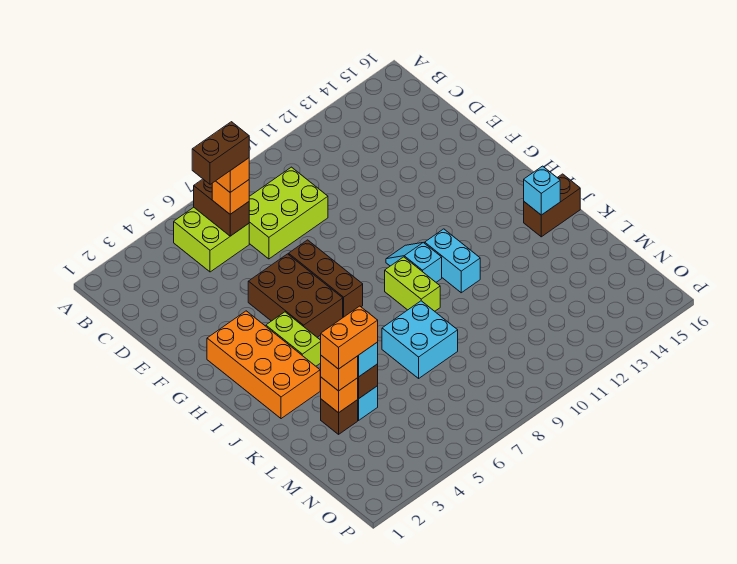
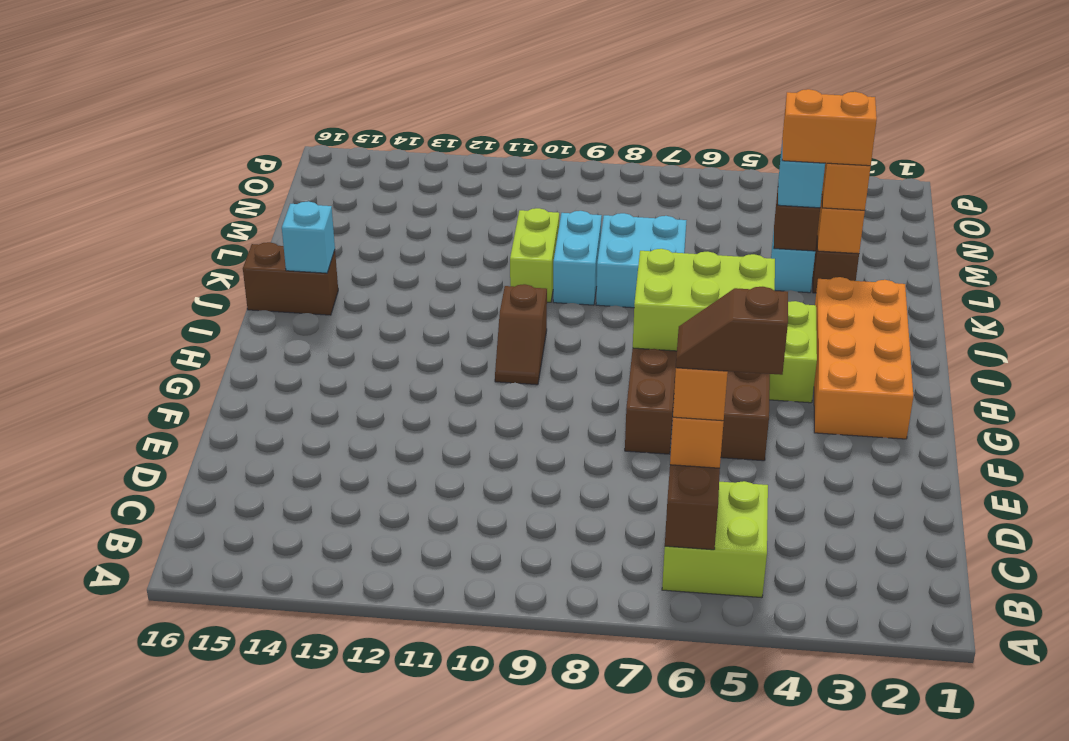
brown brick C5:C6 level 5 -> brown slope C5:C6 level 5 top 5
lime brick C7:D9 level 1 -> lime brick H5:I7 level 2
cyan slope H10:I10 level 1 top I -> brown slope H10:I10 level 1 top I
lime brick I9:J9 level 1 -> lime brick K10:L10 level 1
cyan brick I11:J11 level 1 -> cyan brick K9:L9 level 1

